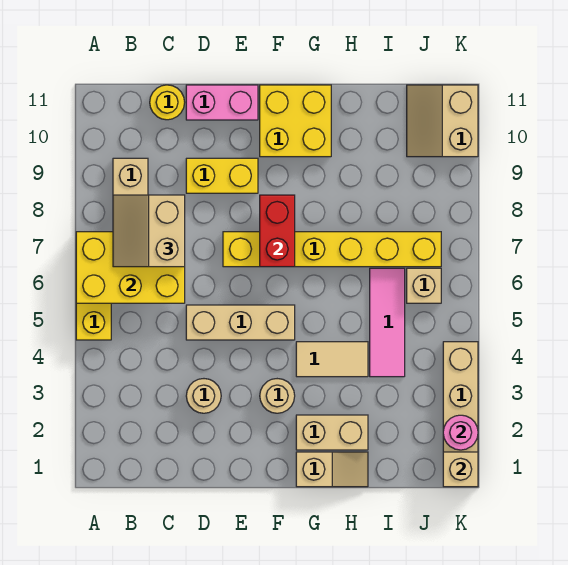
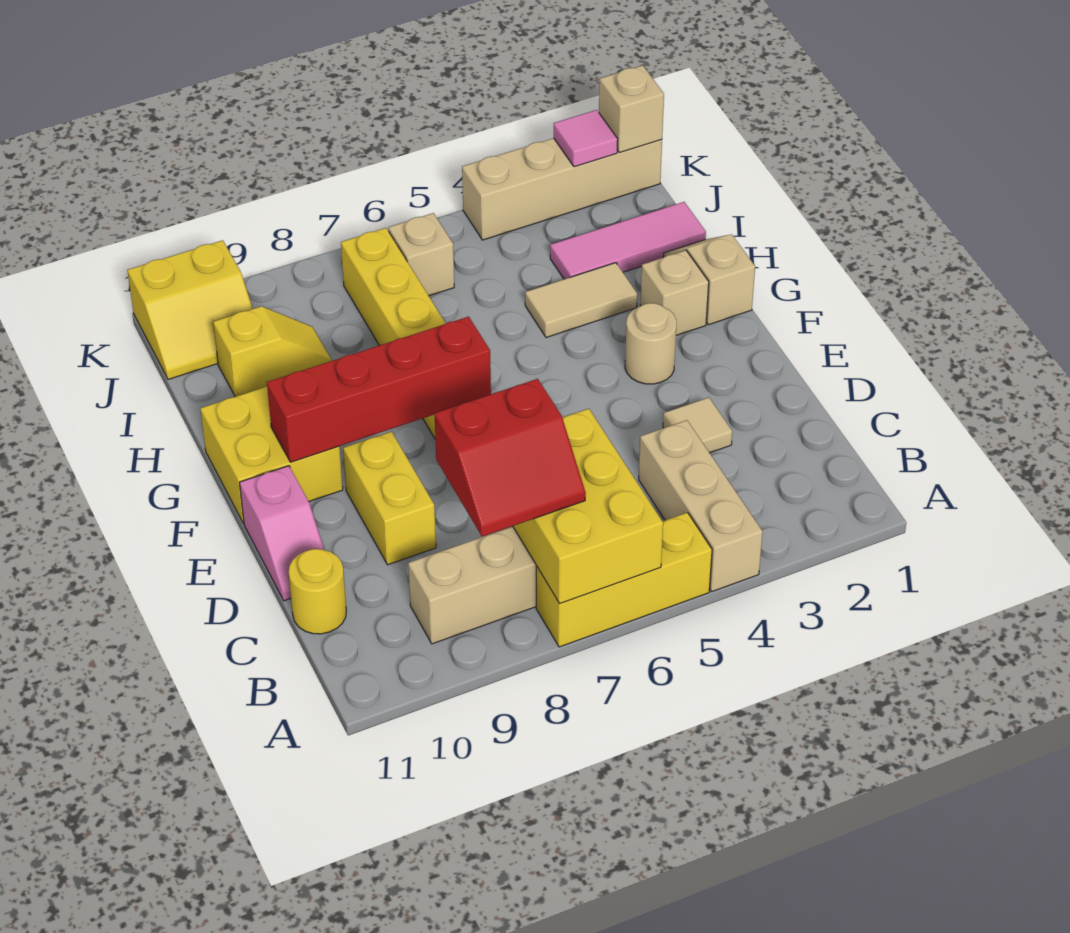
tan slope B7:C8 level 3 top C -> red slope B7:C8 level 3 top C
tan round brick D3 level 1 -> tan tile D3 level 1
tan brick D5:F5 level 1 -> tan brick A4:C4 level 1
pink brick D11:E11 level 1 -> pink slope D11:E11 level 1 top E
red brick F7:F8 level 2 -> red brick F7:F10 level 2
tan brick G2:H2 level 1 -> tan brick G2 level 1
tan tile G4:H4 level 1 -> tan tile H3:H4 level 1
pink tile I4:I6 level 1 -> pink tile I1:I3 level 1
none -> yellow slope I9:I10 level 1 top 10
tan slope J10:K11 level 1 top K -> yellow slope J10:K11 level 1 top K
pink round brick K2 level 2 -> pink tile K2 level 2

